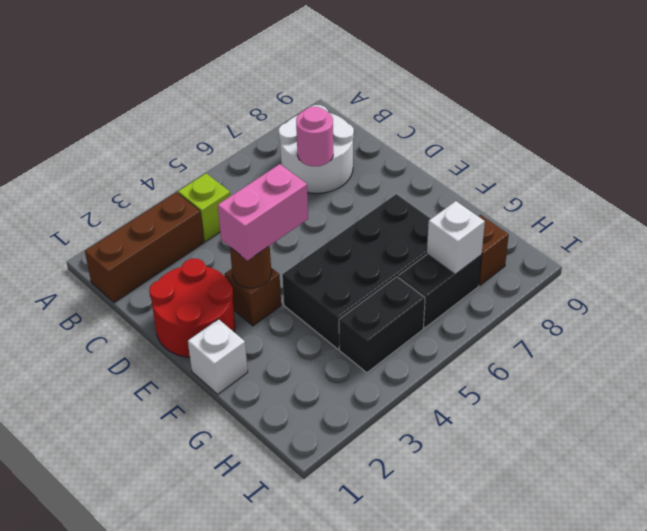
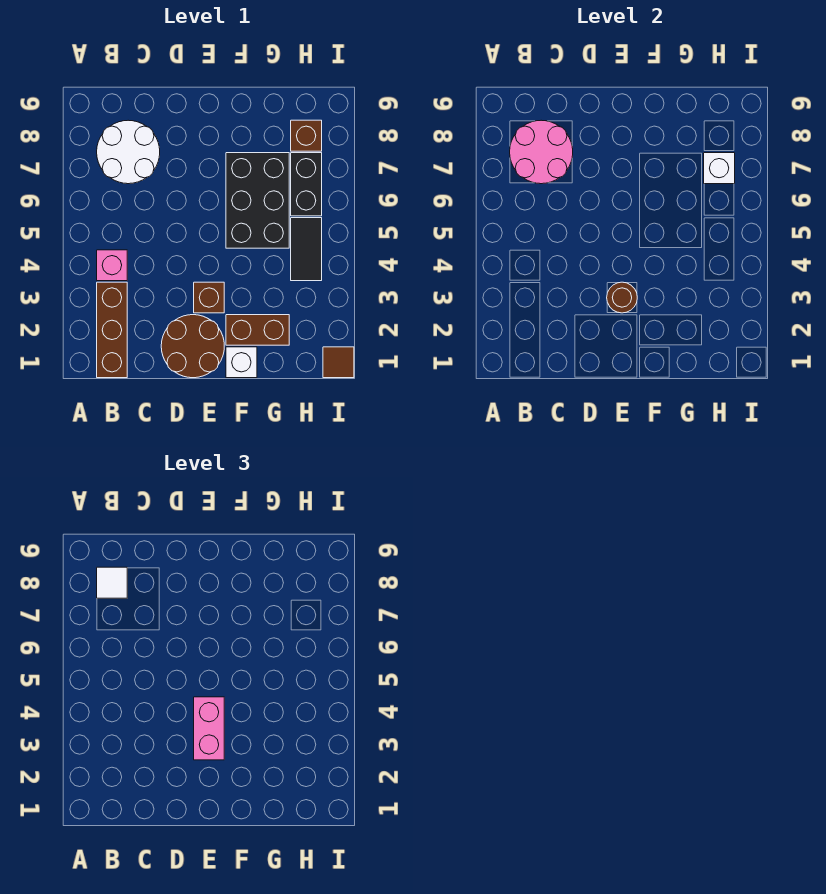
lime brick B4 level 1 -> pink brick B4 level 1
none -> white tile B8 level 3
pink round brick C7 level 2 -> pink round brick B7:C8 level 2
red round brick D1:E2 level 1 -> brown round brick D1:E2 level 1
none -> brown brick F2:G2 level 1
black brick F4:G7 level 1 -> black brick F5:G7 level 1
black brick H4:H5 level 1 -> black tile H4:H5 level 1
none -> brown tile I1 level 1

